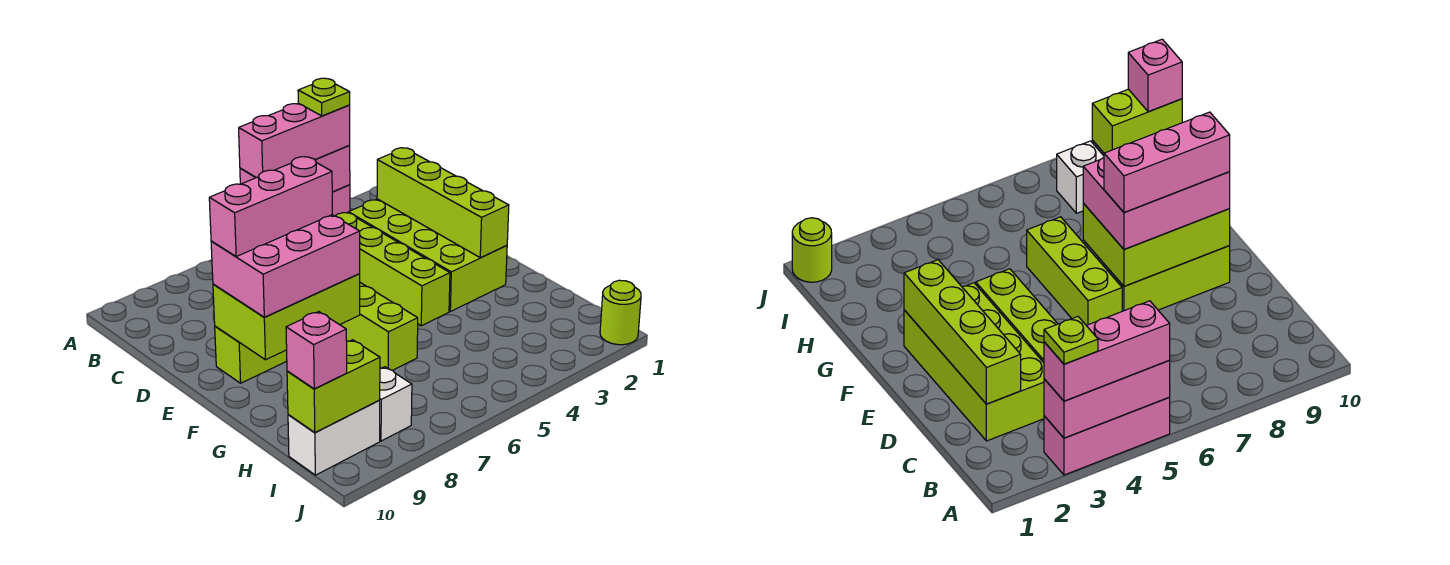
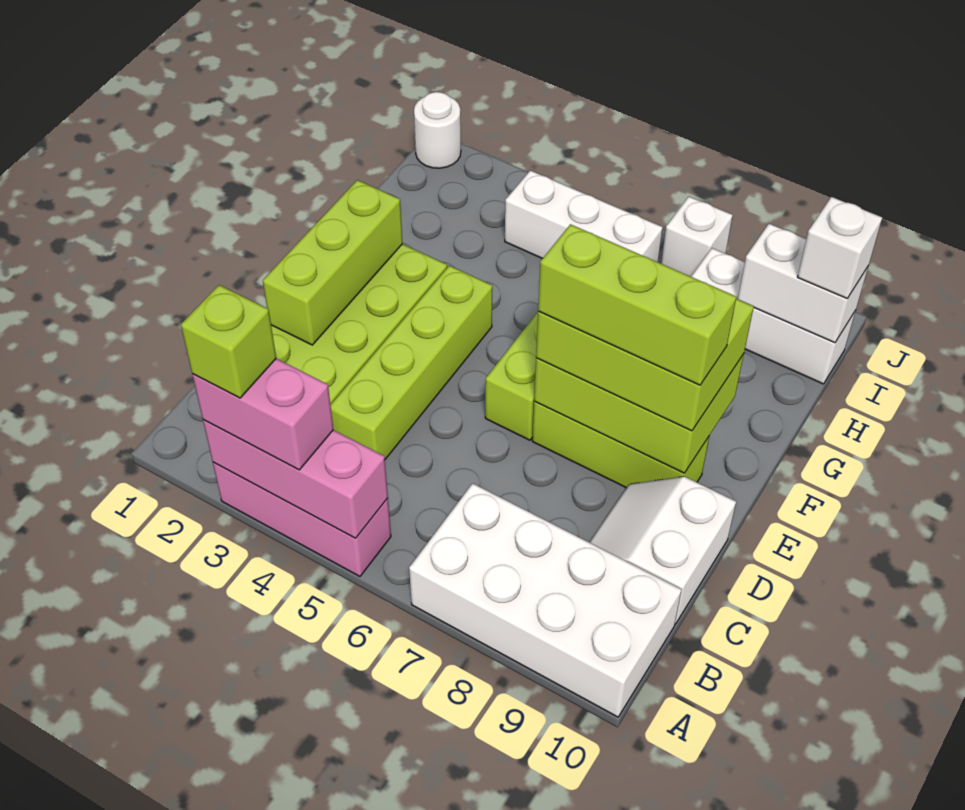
pink brick A3:A5 level 3 -> pink brick A3:A4 level 3
lime plate A3 level 4 -> lime brick A3 level 4
none -> white brick A7:B10 level 1
lime brick C2:F2 level 2 -> lime brick D2:F2 level 2
none -> white slope C9:D10 level 1 top 10
pink brick E7:F9 level 3 -> lime brick E7:F9 level 3
pink brick E7:E9 level 4 -> lime brick E7:E9 level 4
none -> white brick I4:I6 level 1
lime brick I9:I10 level 2 -> white brick I9:I10 level 2
pink brick I10 level 3 -> white brick I10 level 3
lime round brick J1 level 1 -> white round brick J1 level 1
none -> white brick J7 level 1

